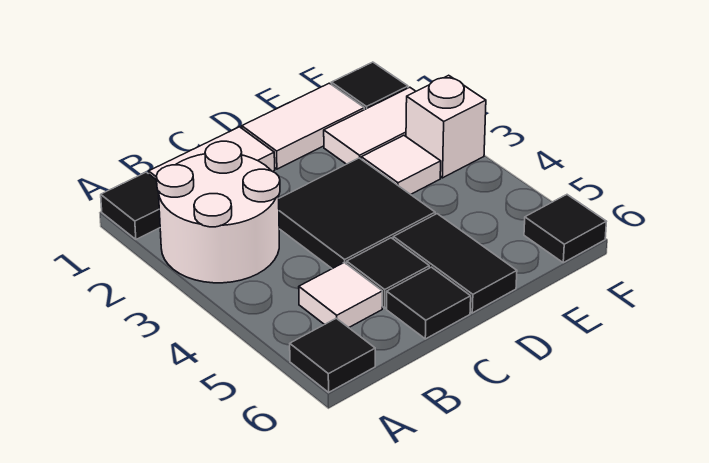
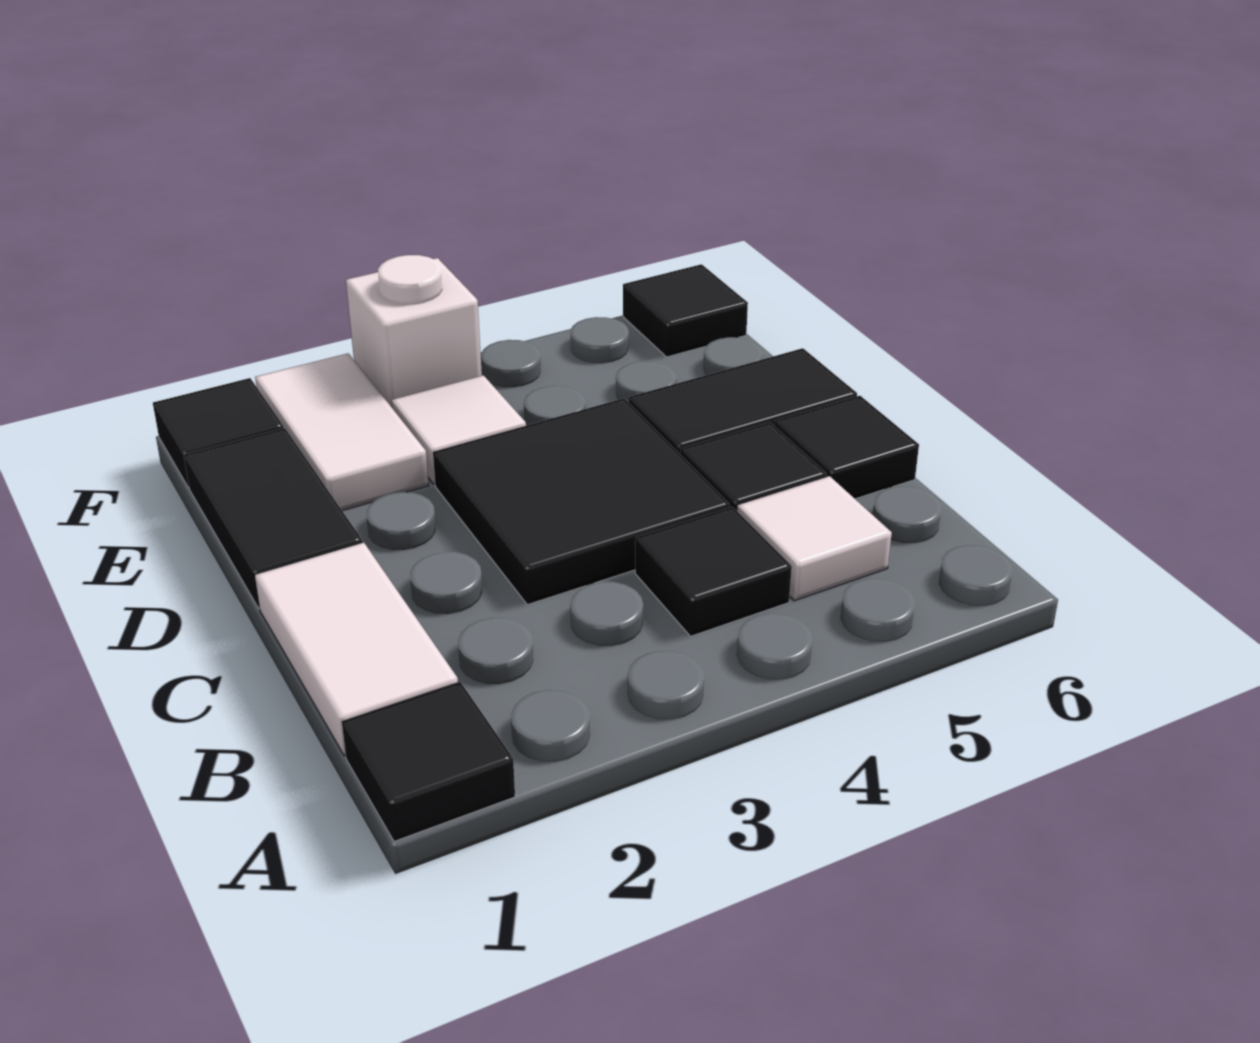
white round brick A2:B3 level 1 -> none
black tile A6 level 1 -> black tile B4 level 1
white tile D1:E1 level 1 -> black tile D1:E1 level 1

